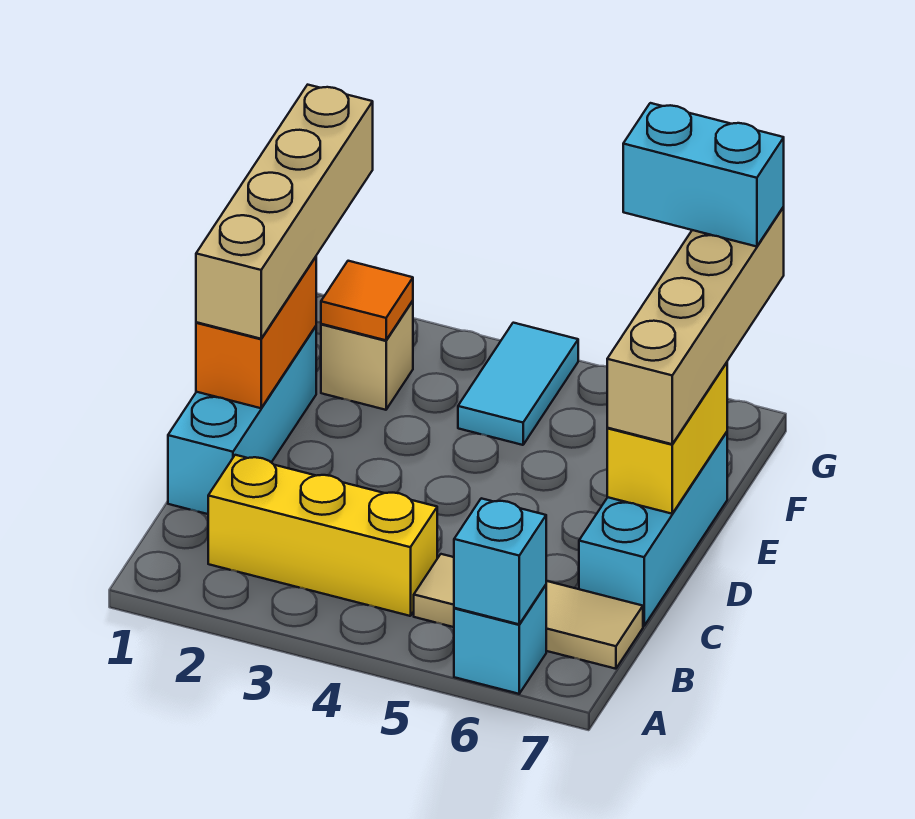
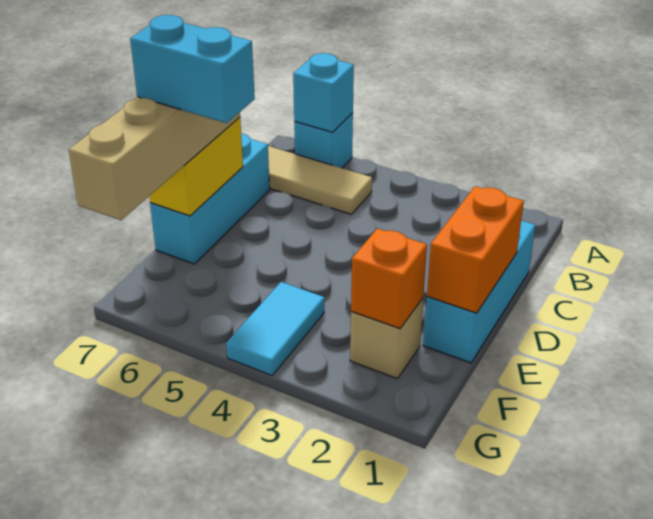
yellow brick B2:B4 level 1 -> none
tan brick D1:G1 level 3 -> none
orange tile F2 level 2 -> orange brick F2 level 2
cyan brick G6:G7 level 4 -> cyan brick E6:E7 level 4

